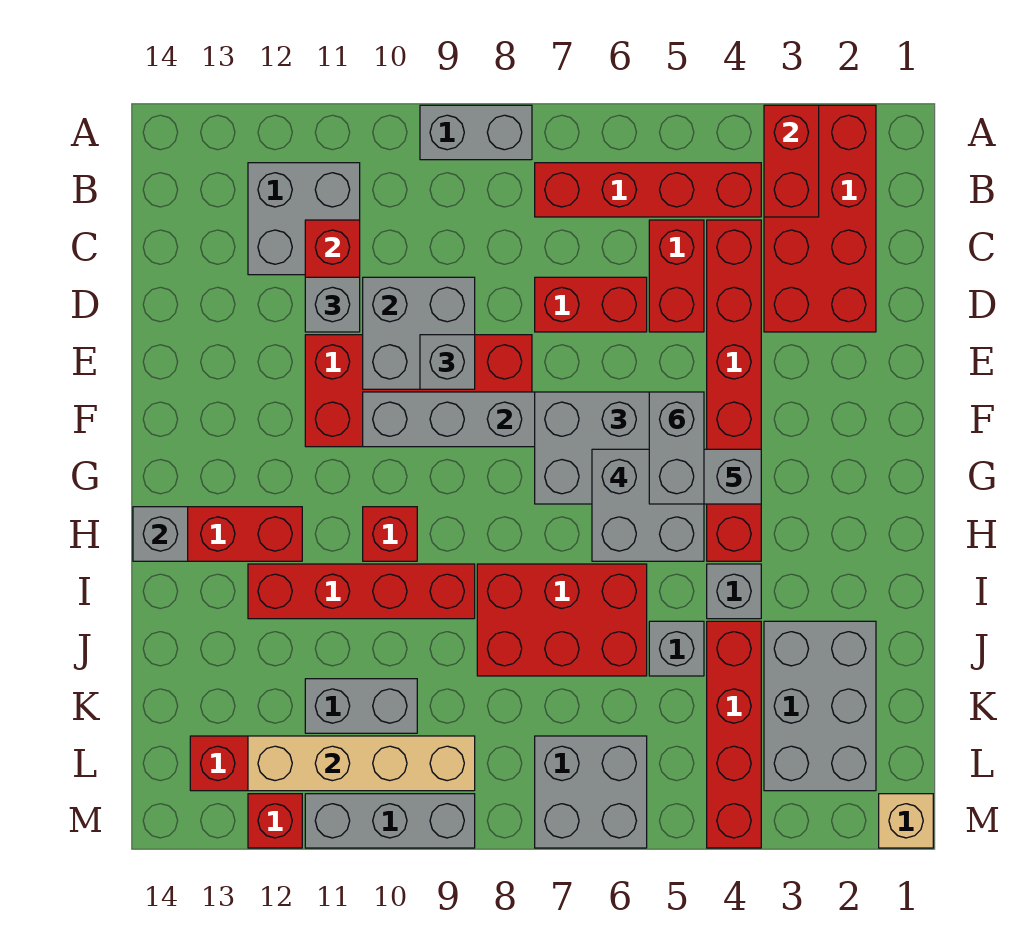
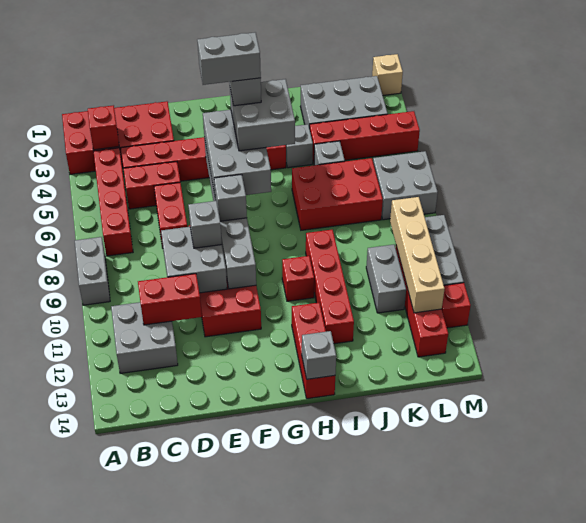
red brick A3:B3 level 2 -> red brick B3 level 2
grey brick D11 level 3 -> grey brick F8 level 3
red brick I6:J8 level 1 -> red brick I6:K7 level 1

